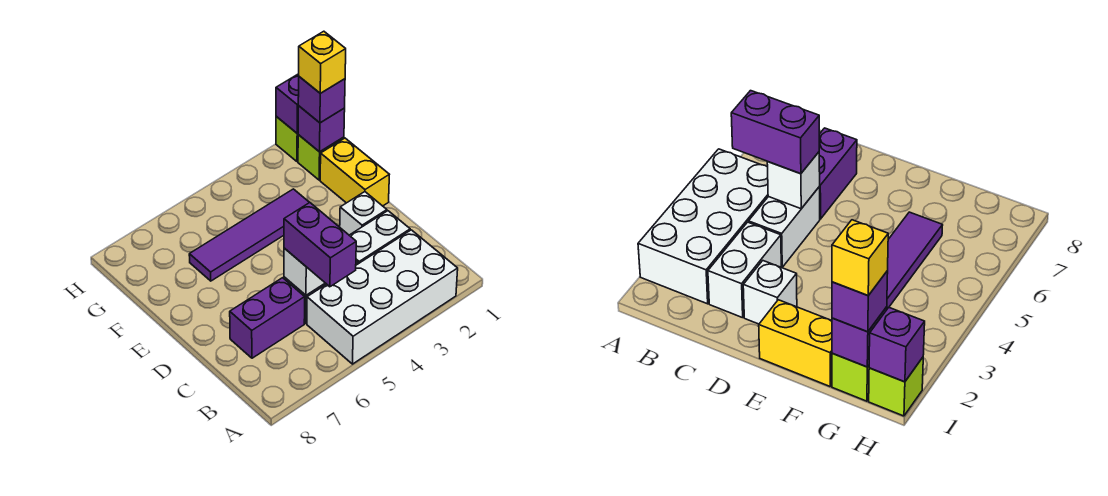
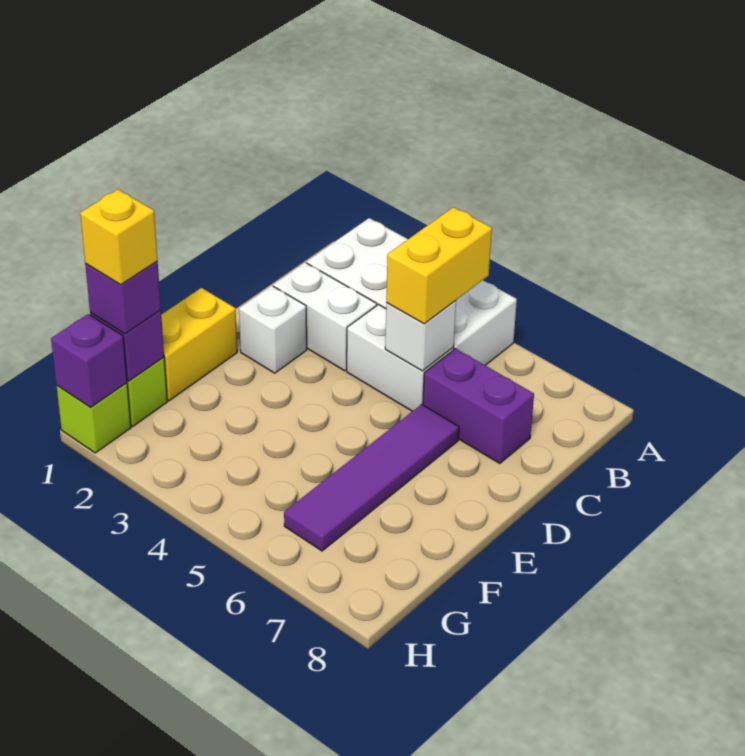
purple brick B5:C5 level 3 -> yellow brick B5:C5 level 3
purple tile F3:F6 level 1 -> purple tile D6:G6 level 1

